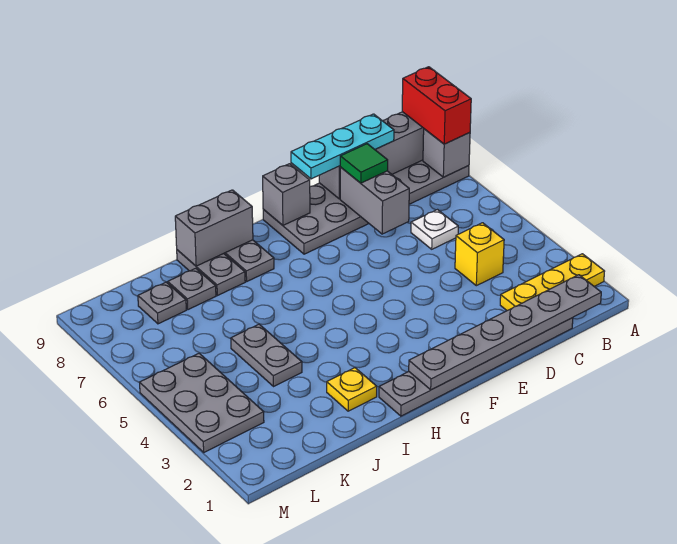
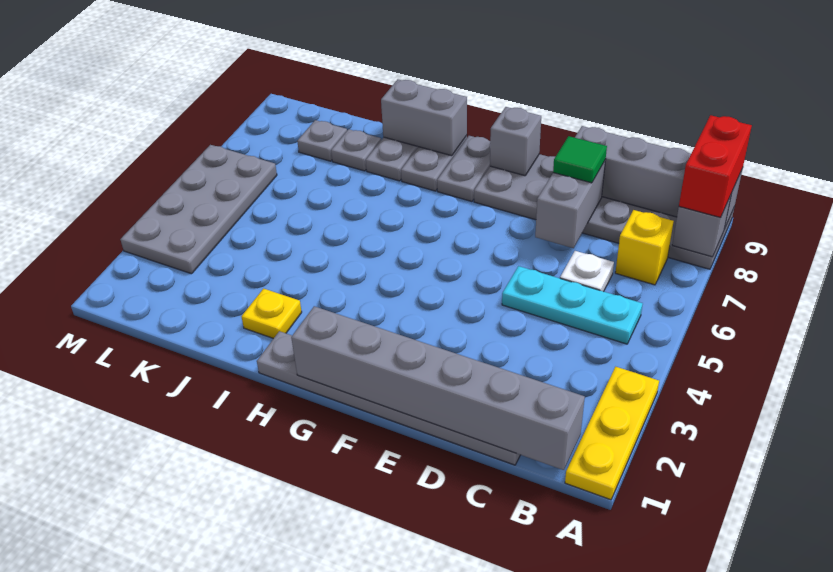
yellow plate A2:C2 level 1 -> yellow plate A1:A3 level 1
grey plate B1:G1 level 2 -> grey brick B1:G1 level 2
yellow brick C4 level 1 -> yellow brick B7 level 1
cyan plate C9:E9 level 3 -> cyan plate B5:D5 level 1
grey plate J4:J5 level 1 -> grey plate G8:G9 level 1
grey plate L3:M5 level 1 -> grey plate L3:M6 level 1

